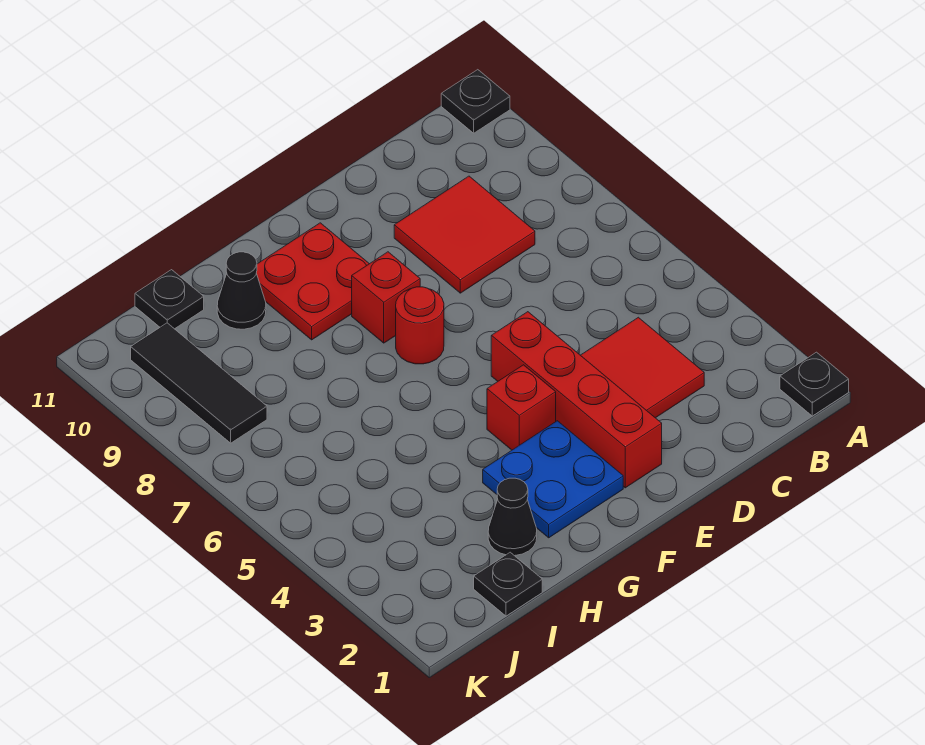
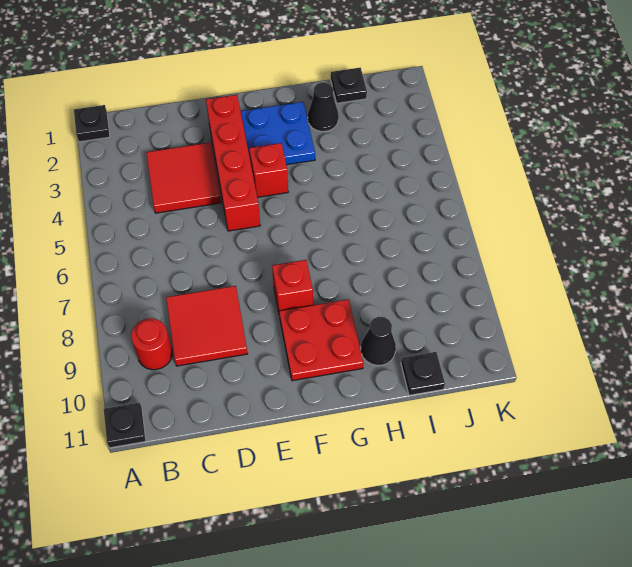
red round brick F7 level 1 -> red round brick B9 level 1
black tile J8:J10 level 1 -> none

